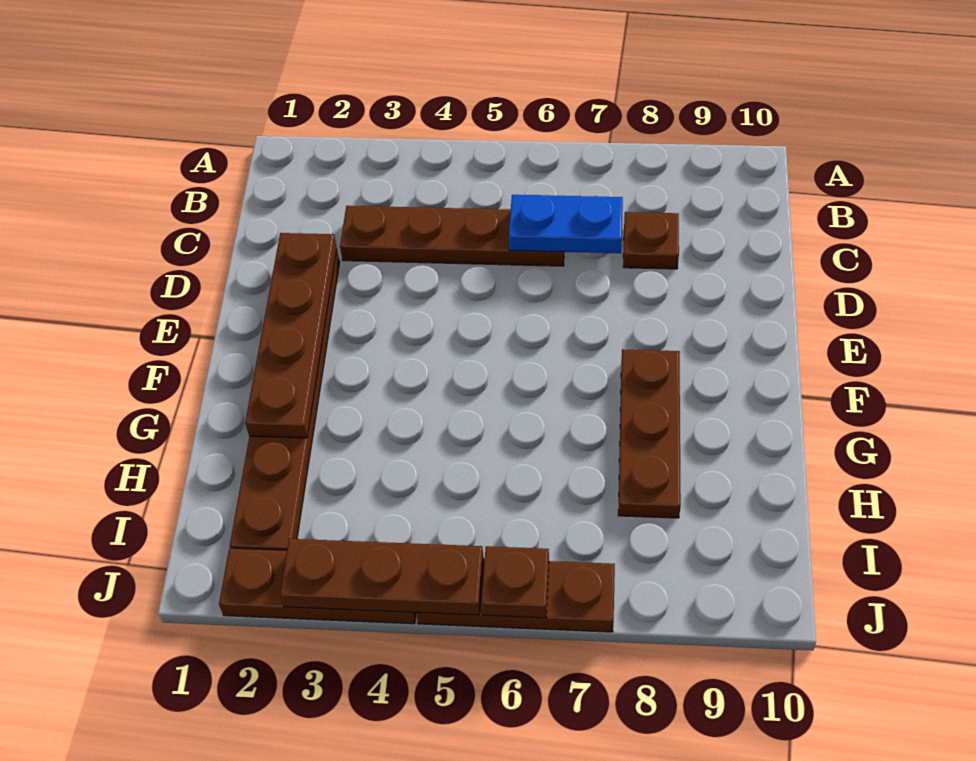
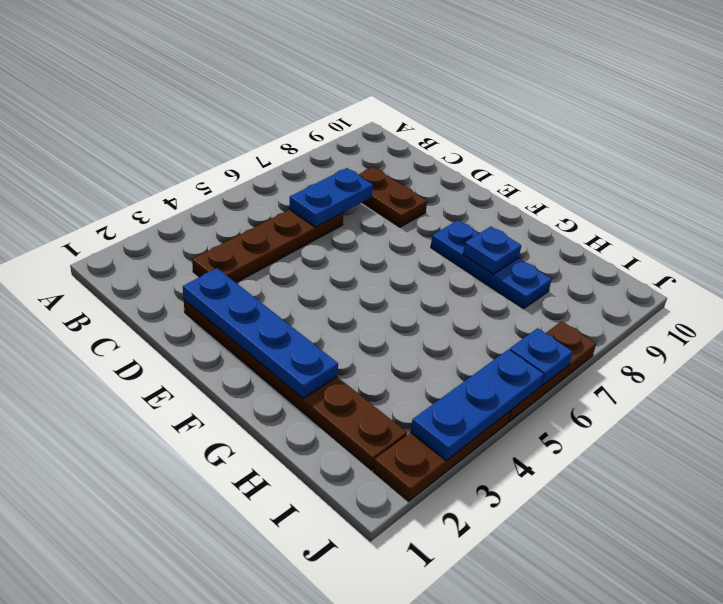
brown plate C8 level 1 -> brown plate C8:D8 level 1
brown plate D2:G2 level 2 -> blue plate D2:G2 level 2
brown plate F8:H8 level 1 -> blue plate F8:H8 level 1
none -> blue plate G8 level 2
brown plate J3:J5 level 2 -> blue plate J3:J5 level 2
brown plate J6 level 2 -> blue plate J6 level 2

